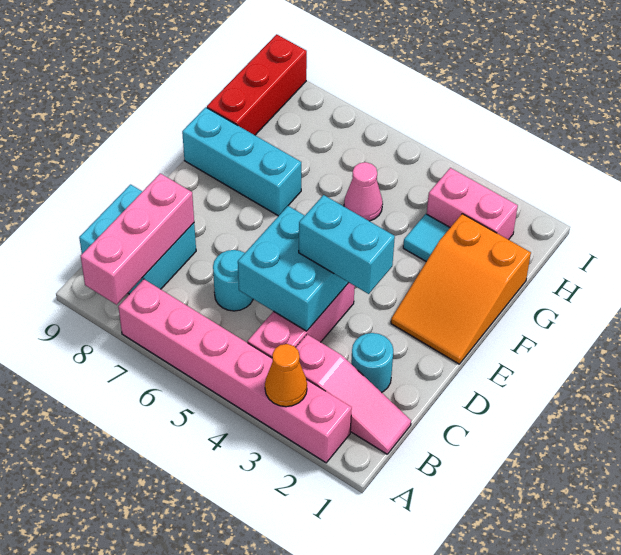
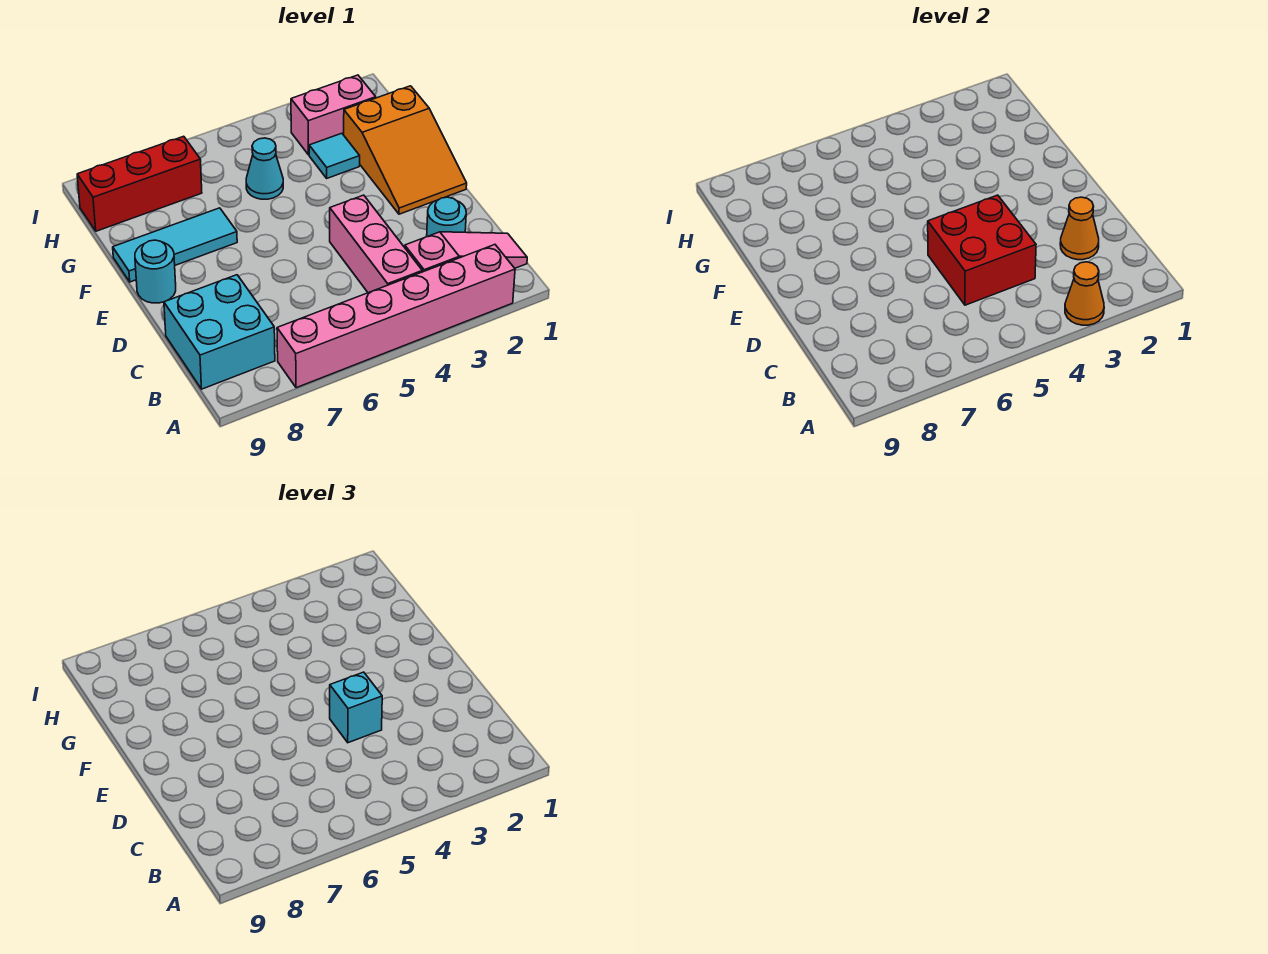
pink brick A8:C8 level 2 -> none
none -> orange cone C2 level 2
cyan brick C4:D5 level 2 -> red brick C4:D5 level 2
cyan round brick C6 level 1 -> cyan round brick E9 level 1
cyan brick D3:D4 level 3 -> cyan brick D4 level 3
cyan brick F7:F9 level 1 -> cyan tile F7:F9 level 1
pink cone G5 level 1 -> cyan cone G5 level 1
red brick G9:I9 level 1 -> red brick H7:H9 level 1

